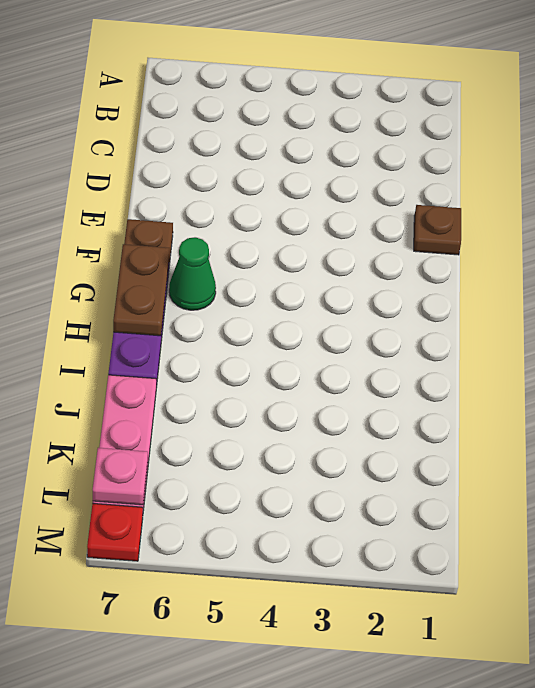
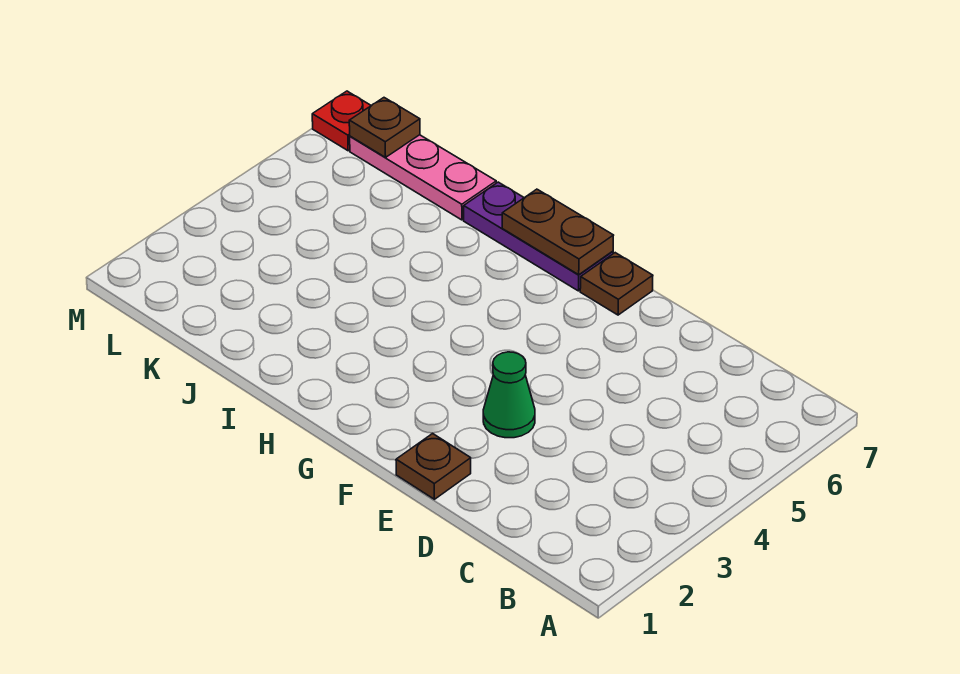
green cone G6 level 1 -> green cone E3 level 1
pink plate L7 level 2 -> brown plate L7 level 2

